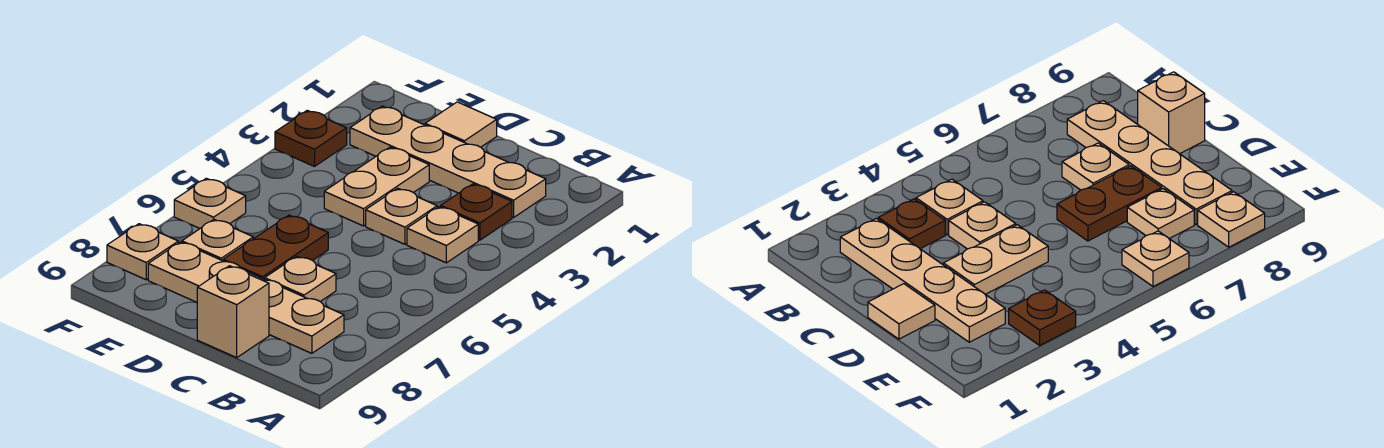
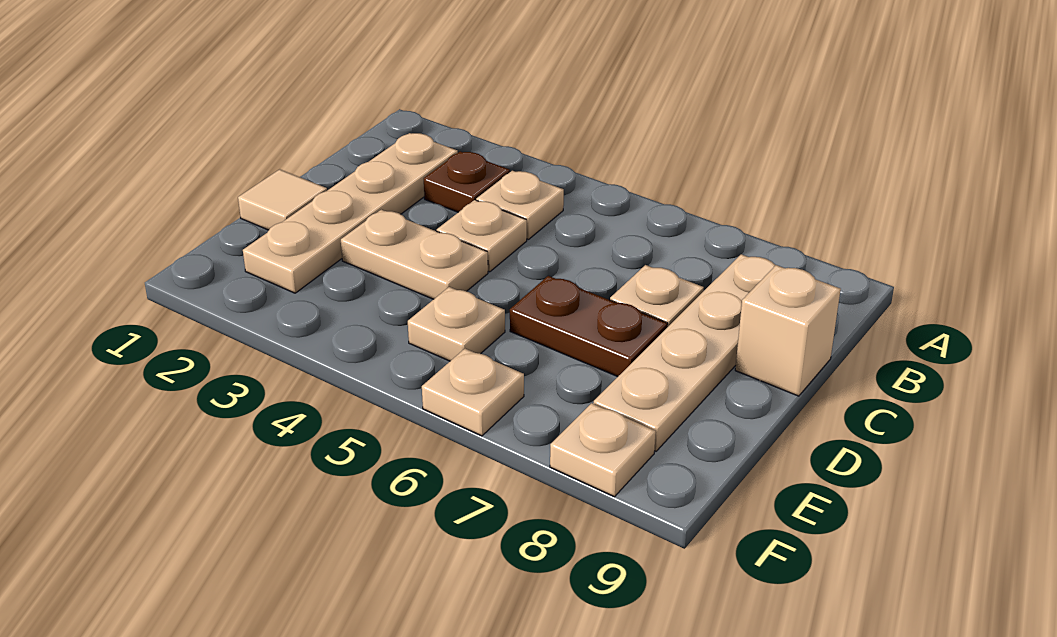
tan plate E7 level 1 -> tan plate E5 level 1
brown plate F3 level 1 -> none

